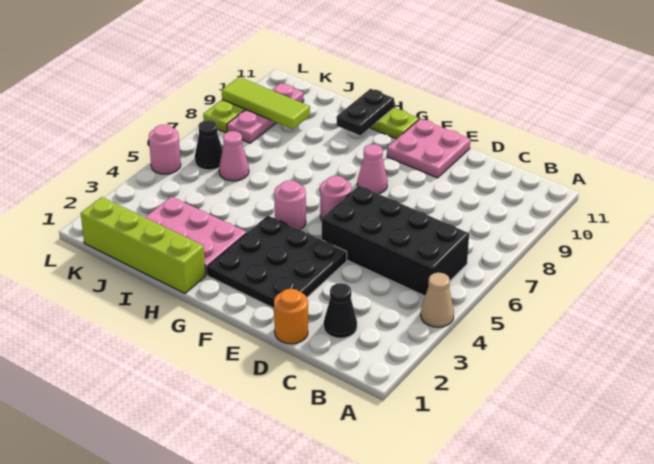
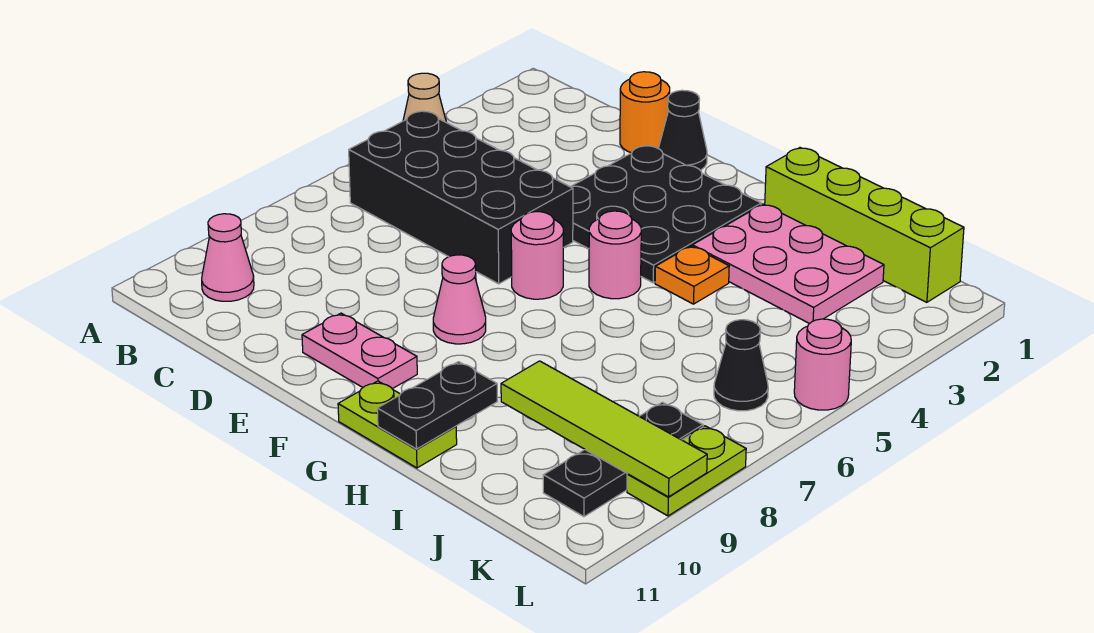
black cone C2 level 1 -> black cone E1 level 1
pink plate E10:F11 level 1 -> pink plate E10:F10 level 1
none -> orange plate H4 level 1
pink cone J6 level 1 -> pink cone B10 level 1
lime tile J9:L9 level 2 -> lime tile I9:L9 level 2
pink plate K8:K10 level 1 -> black plate K8:K10 level 1

